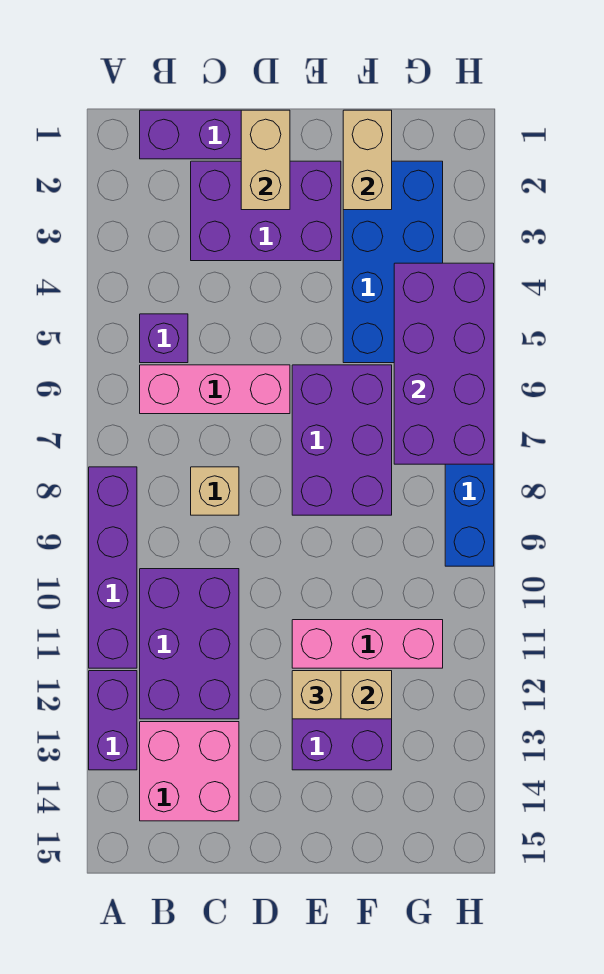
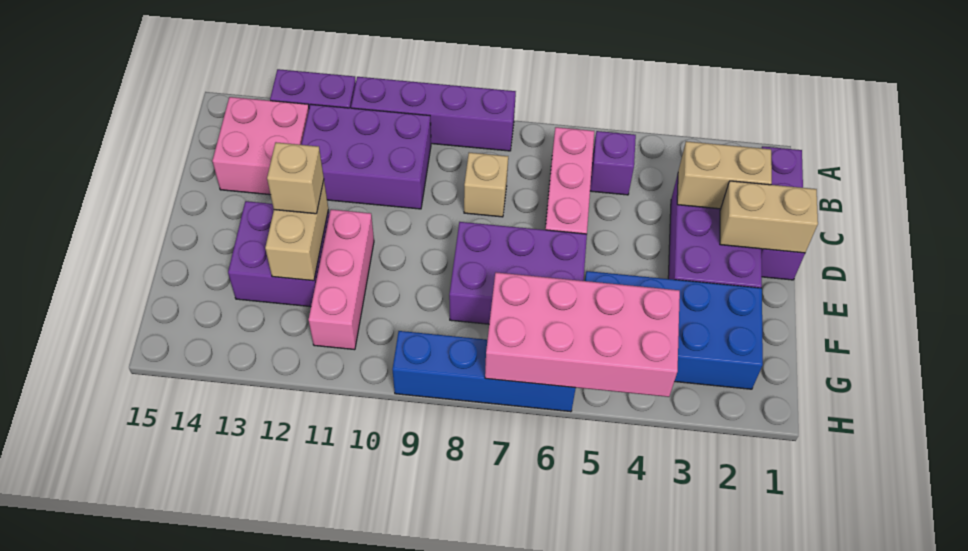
tan brick F1:F2 level 2 -> tan brick C2:C3 level 2
purple brick G4:H7 level 2 -> pink brick G4:H7 level 2

